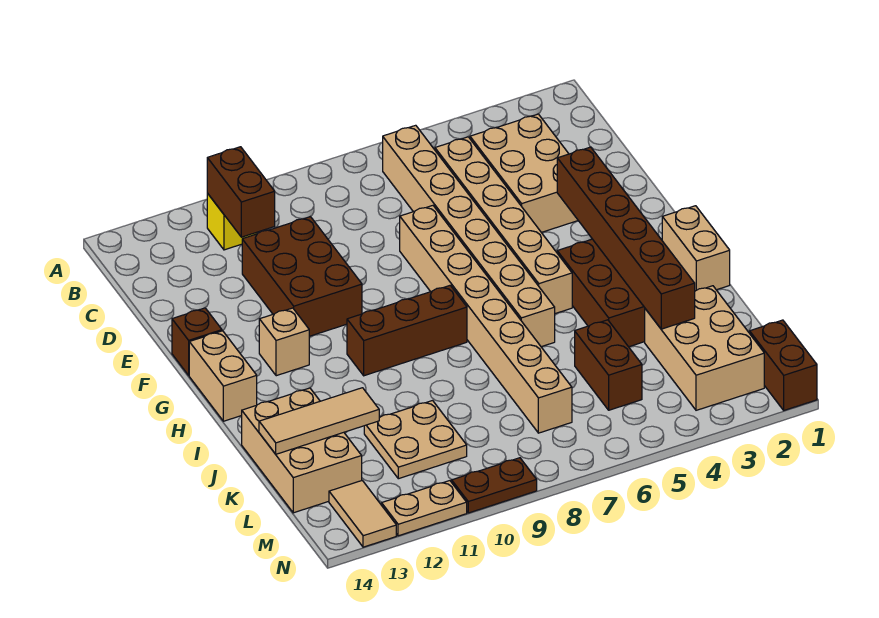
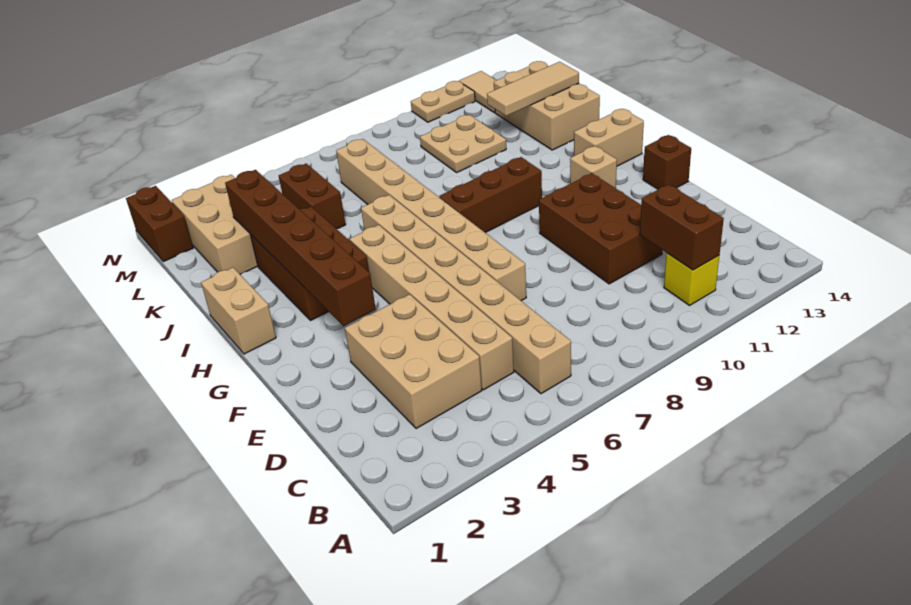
tan brick G14:H14 level 1 -> tan brick H13:H14 level 1
brown plate N9:N10 level 1 -> none

